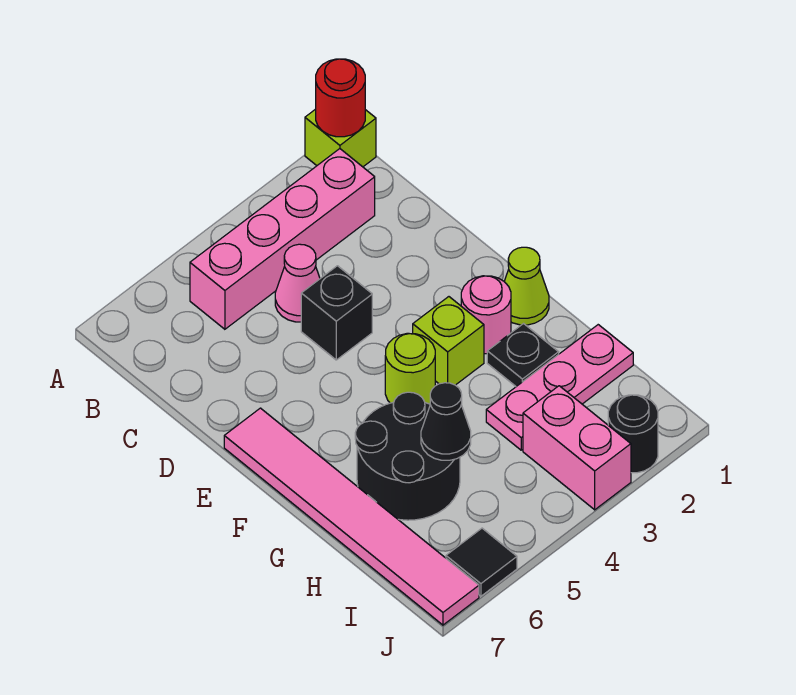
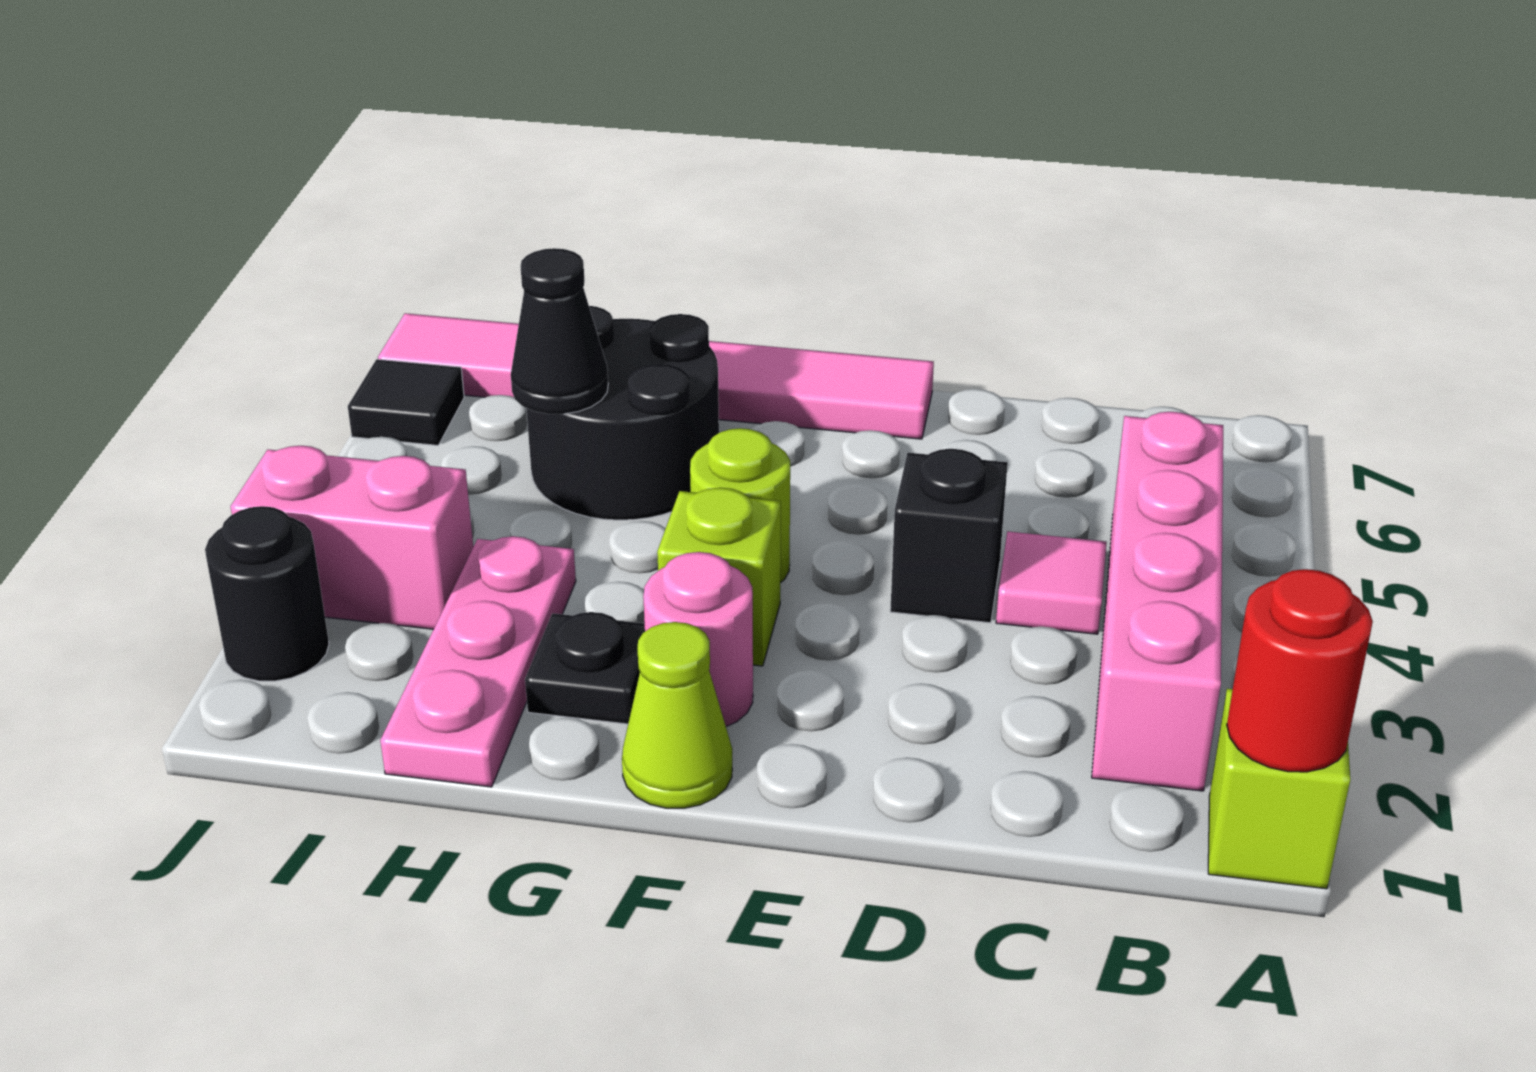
pink cone C4 level 1 -> pink tile C4 level 1

